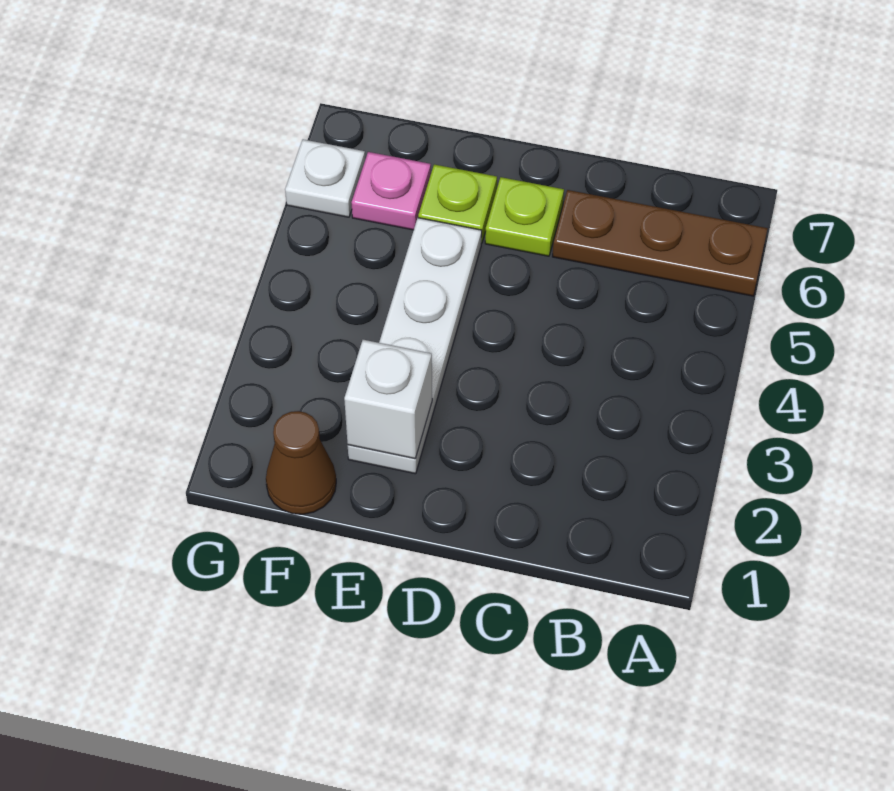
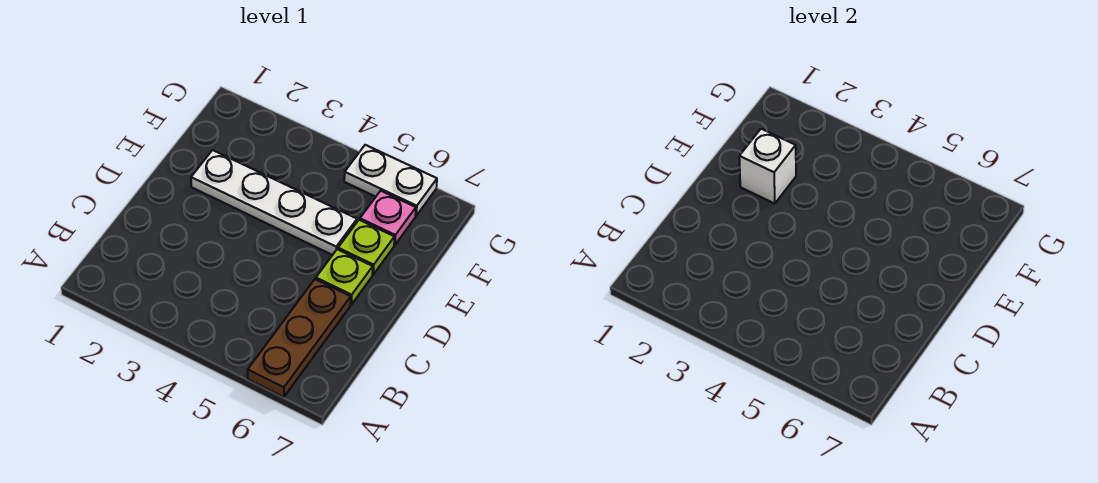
brown cone F1 level 1 -> none
white plate G6 level 1 -> white plate G5:G6 level 1

